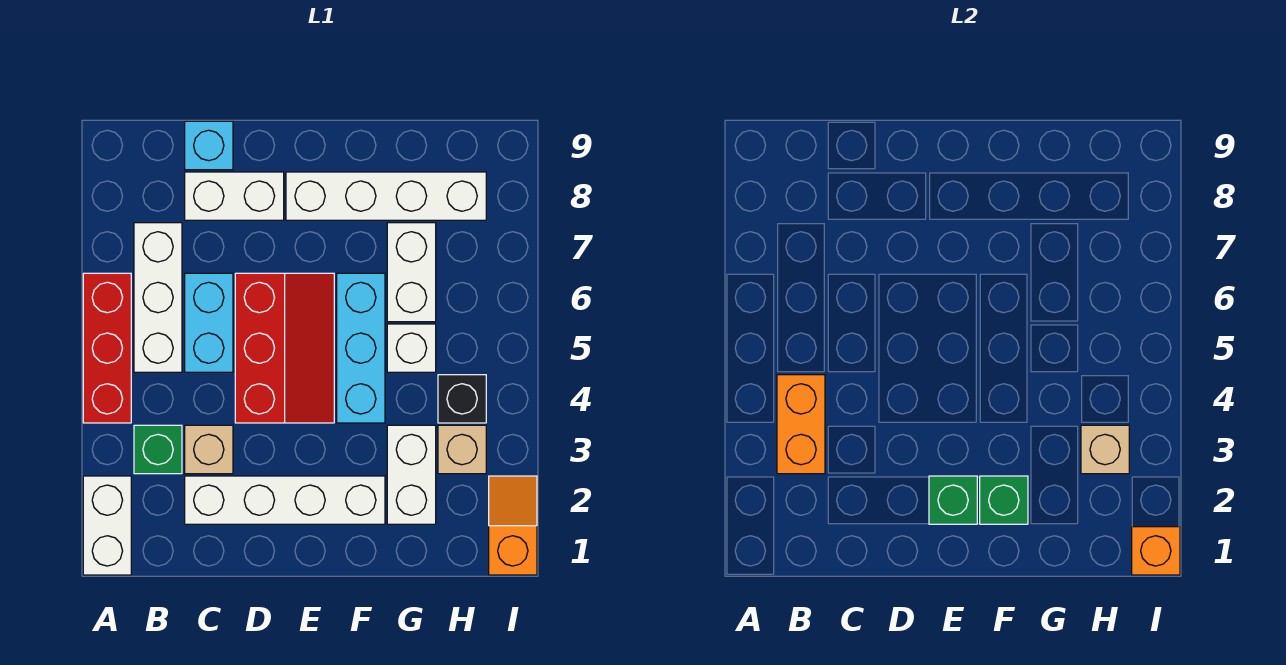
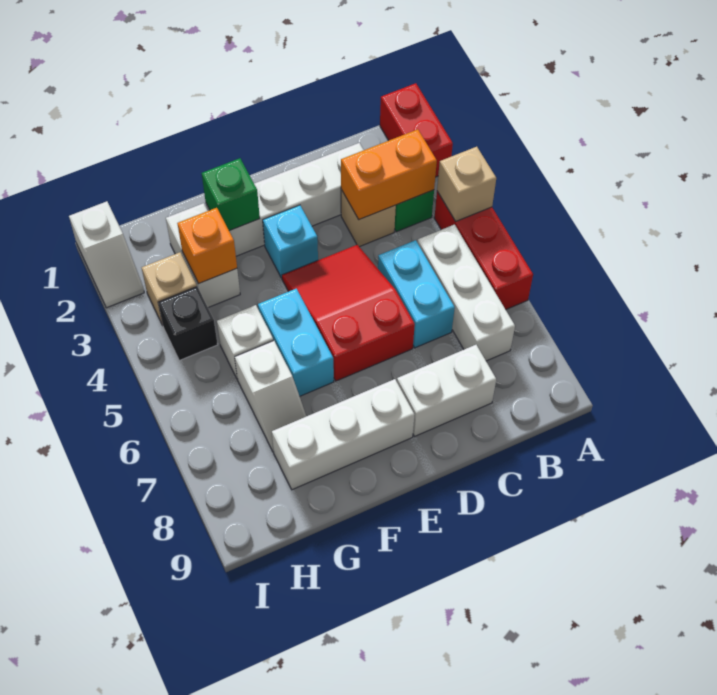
white brick A1:A2 level 1 -> red brick A1:A2 level 1
orange brick B3:B4 level 2 -> orange brick B3:C3 level 2
cyan brick C9 level 1 -> cyan brick E3 level 1
red slope D4:E6 level 1 top D -> red slope D4:E6 level 1 top 6
green brick E2 level 2 -> none
white brick E8:H8 level 1 -> white brick E8:G8 level 1
cyan brick F4:F6 level 1 -> cyan brick F5:F6 level 1
white brick G6:G7 level 1 -> white slope G6:G7 level 1 top 6
tan brick H3 level 2 -> tan brick A4 level 2
orange slope I1:I2 level 1 top 1 -> white slope I1:I2 level 1 top 1
orange brick I1 level 2 -> orange brick G3 level 2

